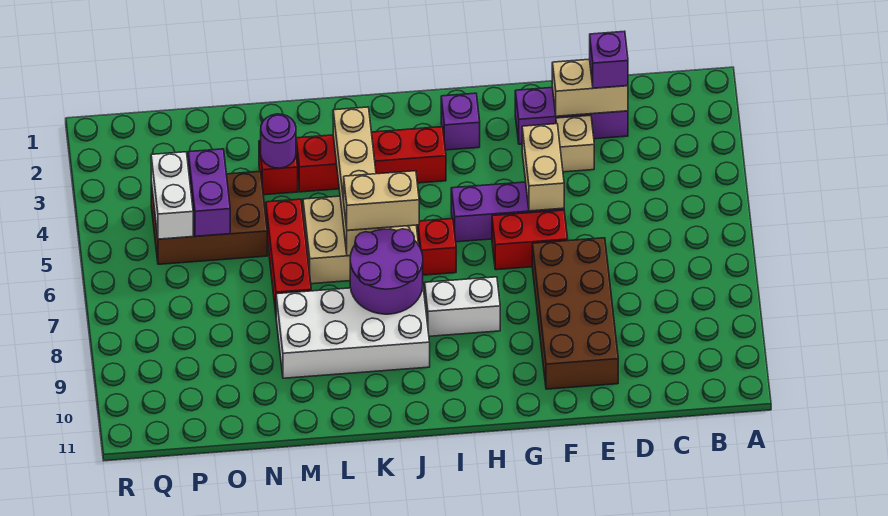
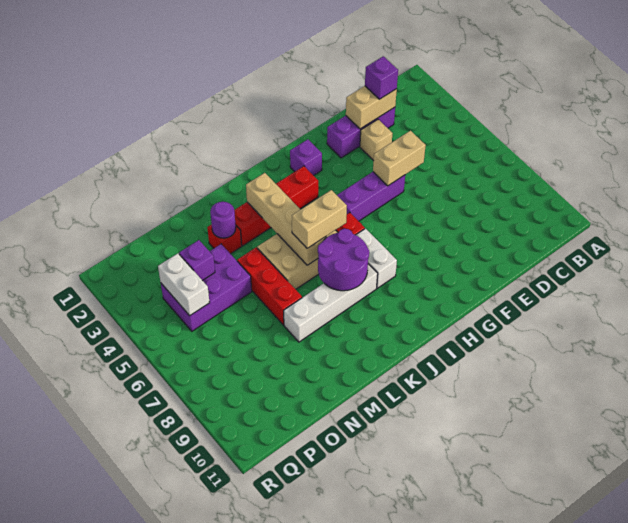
brown brick E7:F10 level 1 -> none
tan brick F4:F5 level 2 -> tan brick E5:F5 level 2
red brick F6:G6 level 1 -> none
white brick H8:I8 level 1 -> white brick I7:I8 level 1
white brick J8:M9 level 1 -> white brick J8:M8 level 1
brown brick N4:P5 level 1 -> purple brick N4:P5 level 1
purple brick O4:O5 level 2 -> purple brick O4 level 2

